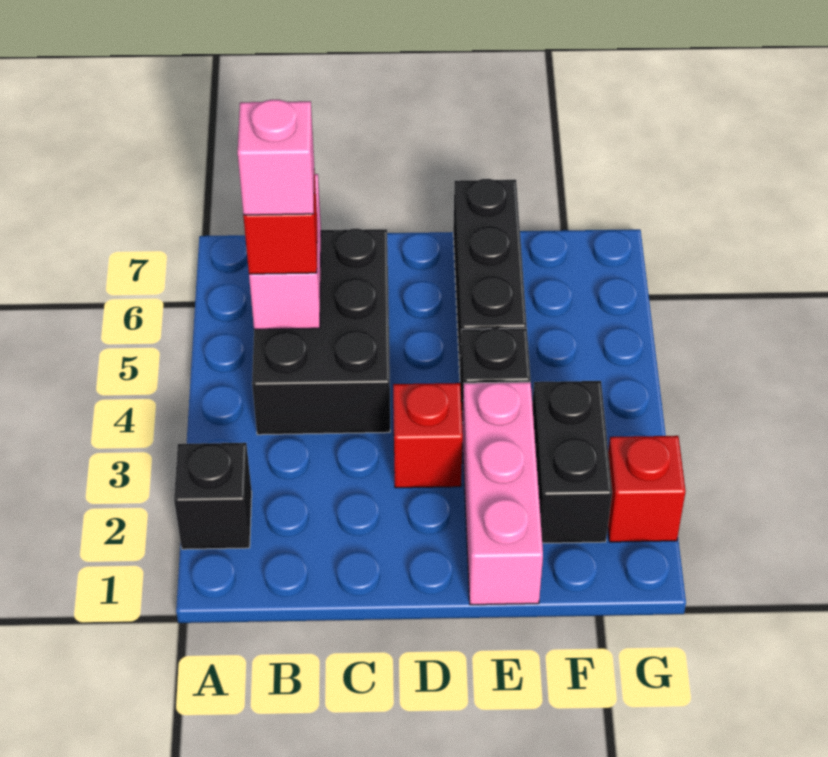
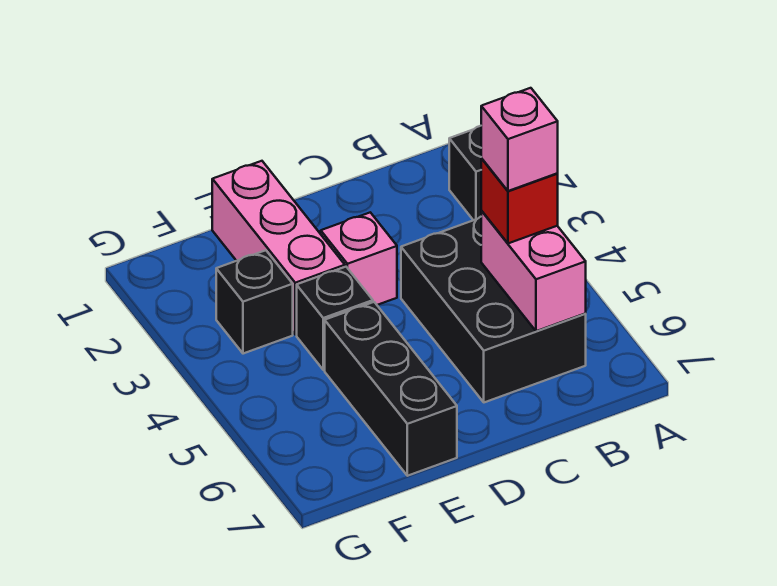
red brick D3 level 1 -> pink brick D3 level 1
black brick F2:F3 level 1 -> black brick F3 level 1
red brick G2 level 1 -> none

